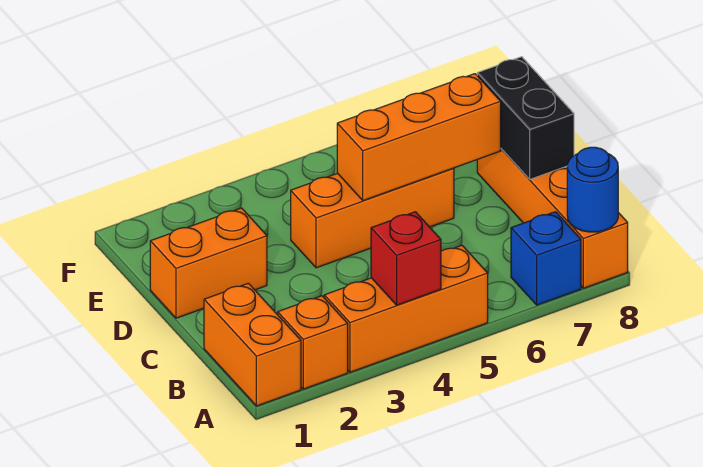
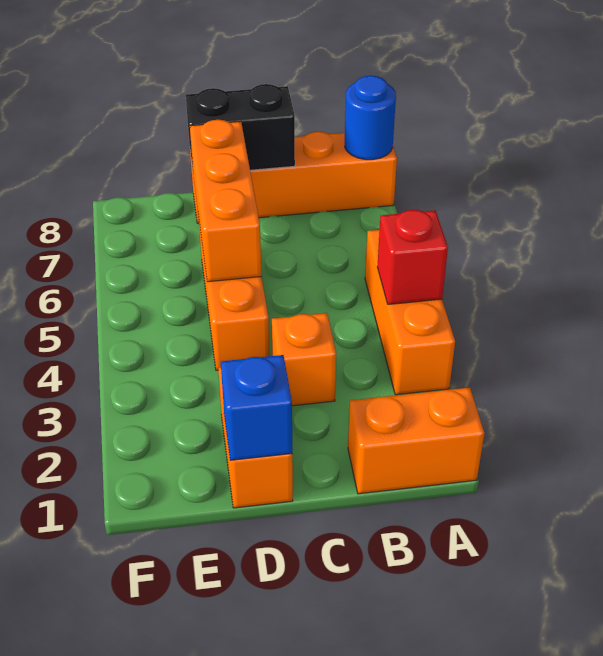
orange brick A2 level 1 -> orange brick C3 level 1
blue brick A7 level 1 -> blue brick D1 level 2

